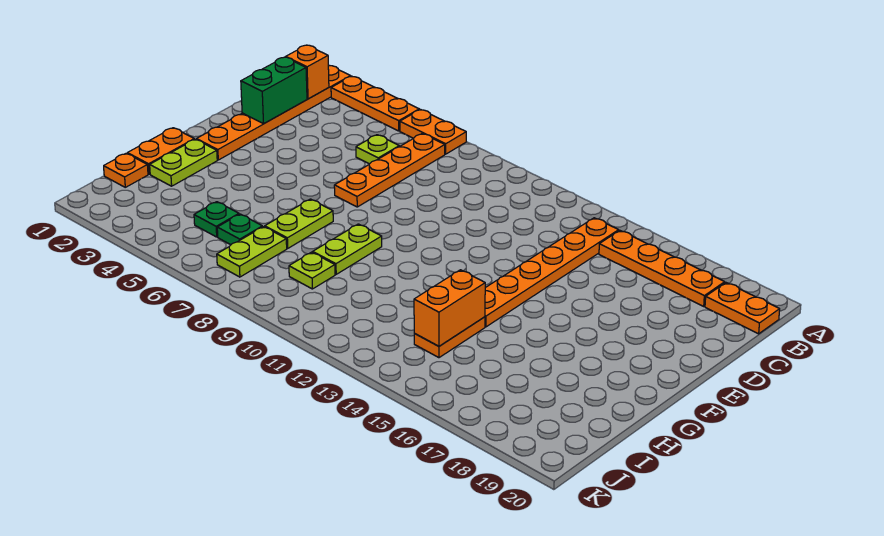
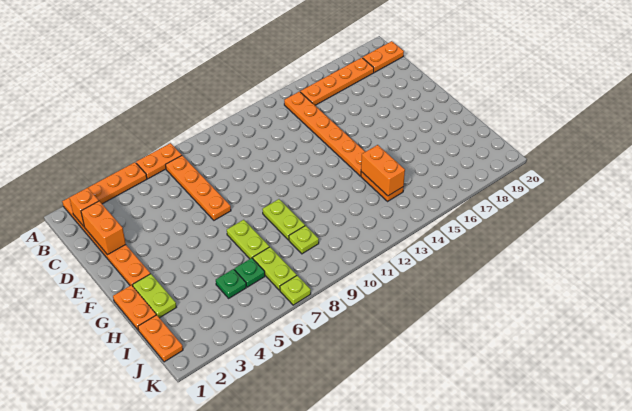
green brick C2:D2 level 2 -> orange brick C2:D2 level 2
lime plate C6 level 1 -> lime plate K7 level 1
orange plate I1 level 1 -> orange plate I1:J1 level 1

